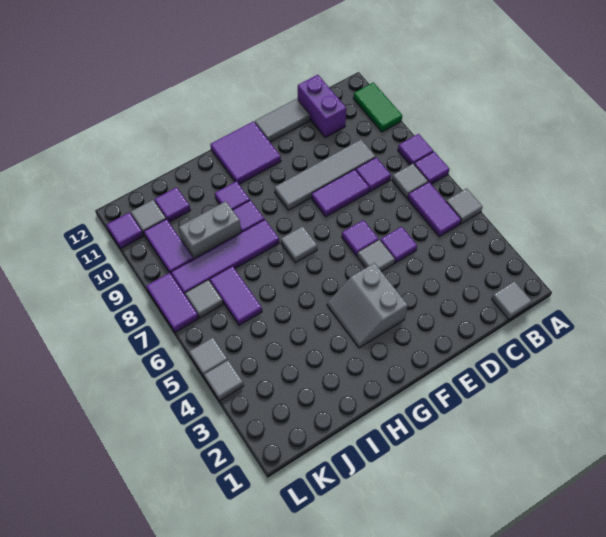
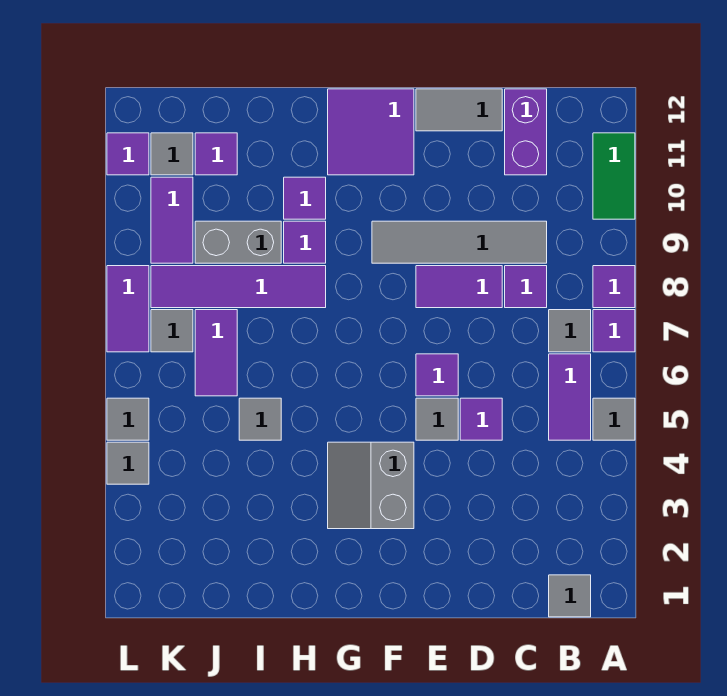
grey tile G7 level 1 -> grey tile I5 level 1

